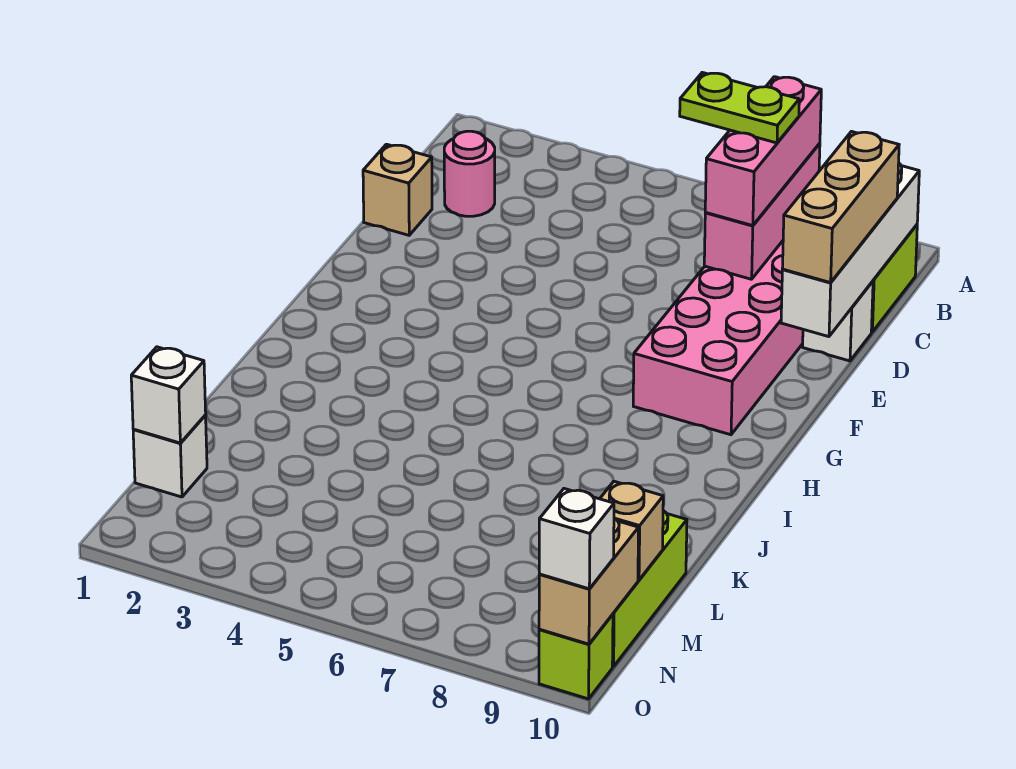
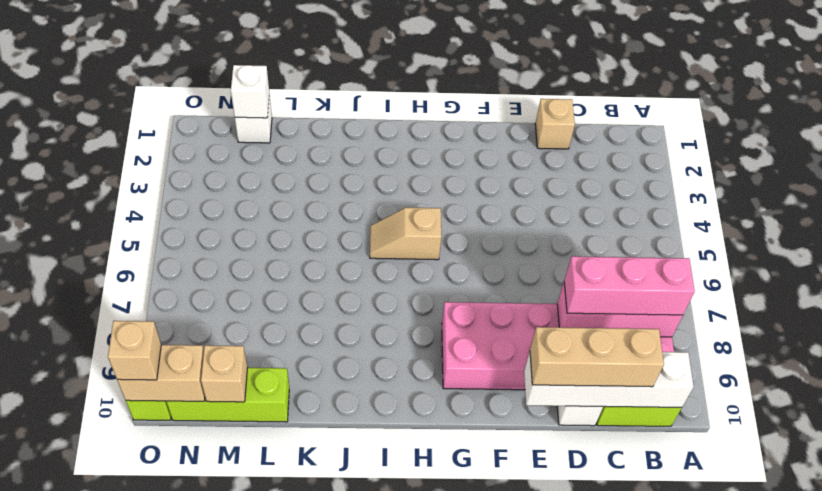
pink round brick C2 level 1 -> none
lime plate C7:C8 level 4 -> none
none -> tan slope H5:I5 level 1 top H
white brick O10 level 3 -> tan brick O10 level 3

